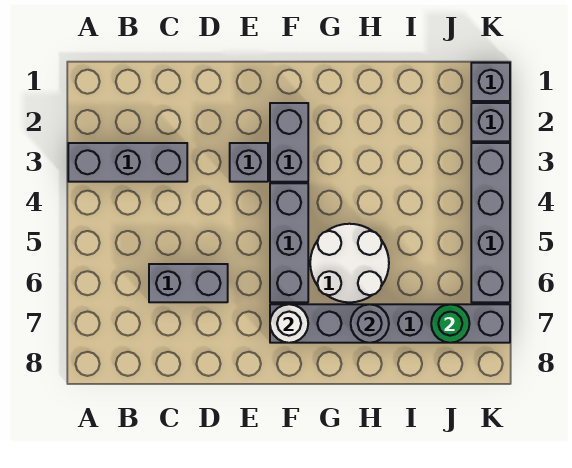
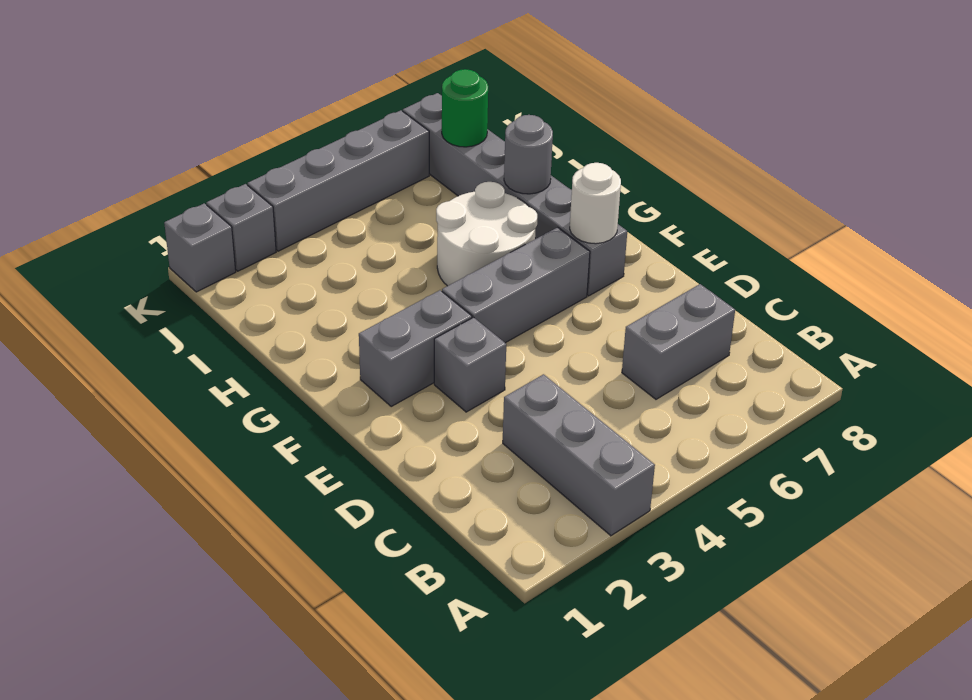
grey brick C6:D6 level 1 -> grey brick C6:C7 level 1

